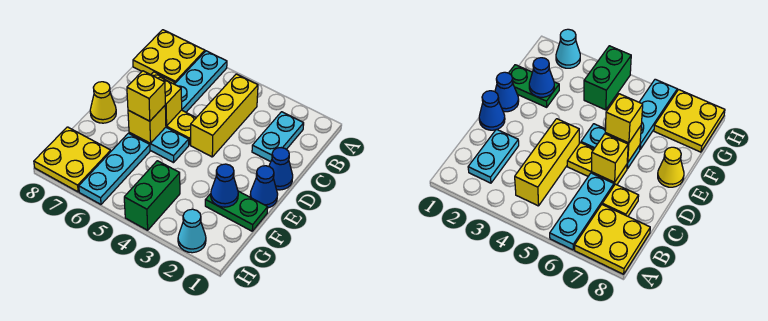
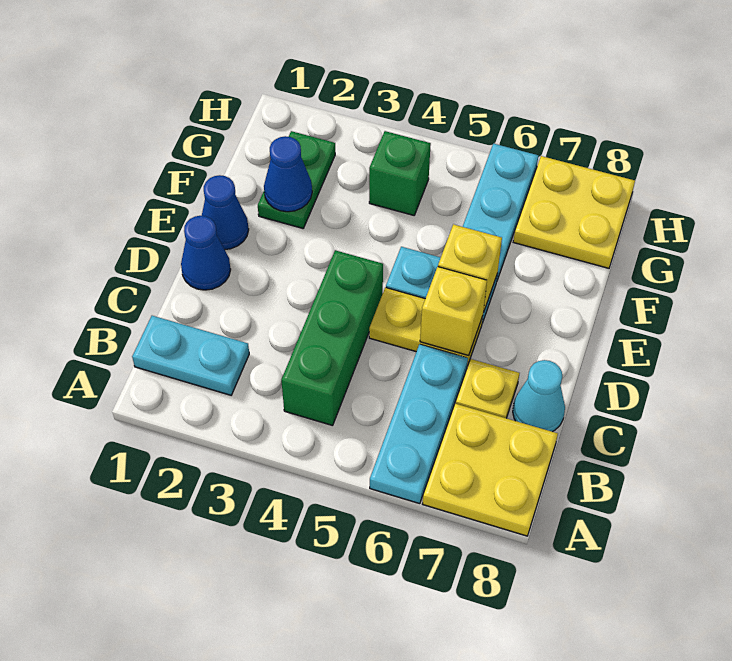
cyan plate B2:C2 level 1 -> cyan plate B1:B2 level 1
yellow brick B4:D4 level 1 -> green brick B4:D4 level 1
yellow brick E6 level 3 -> none
yellow cone E8 level 1 -> none
green plate F1:F2 level 1 -> green plate F2:G2 level 1
green brick G4:H4 level 1 -> green brick G4 level 1
cyan cone H2 level 1 -> cyan cone C8 level 1

